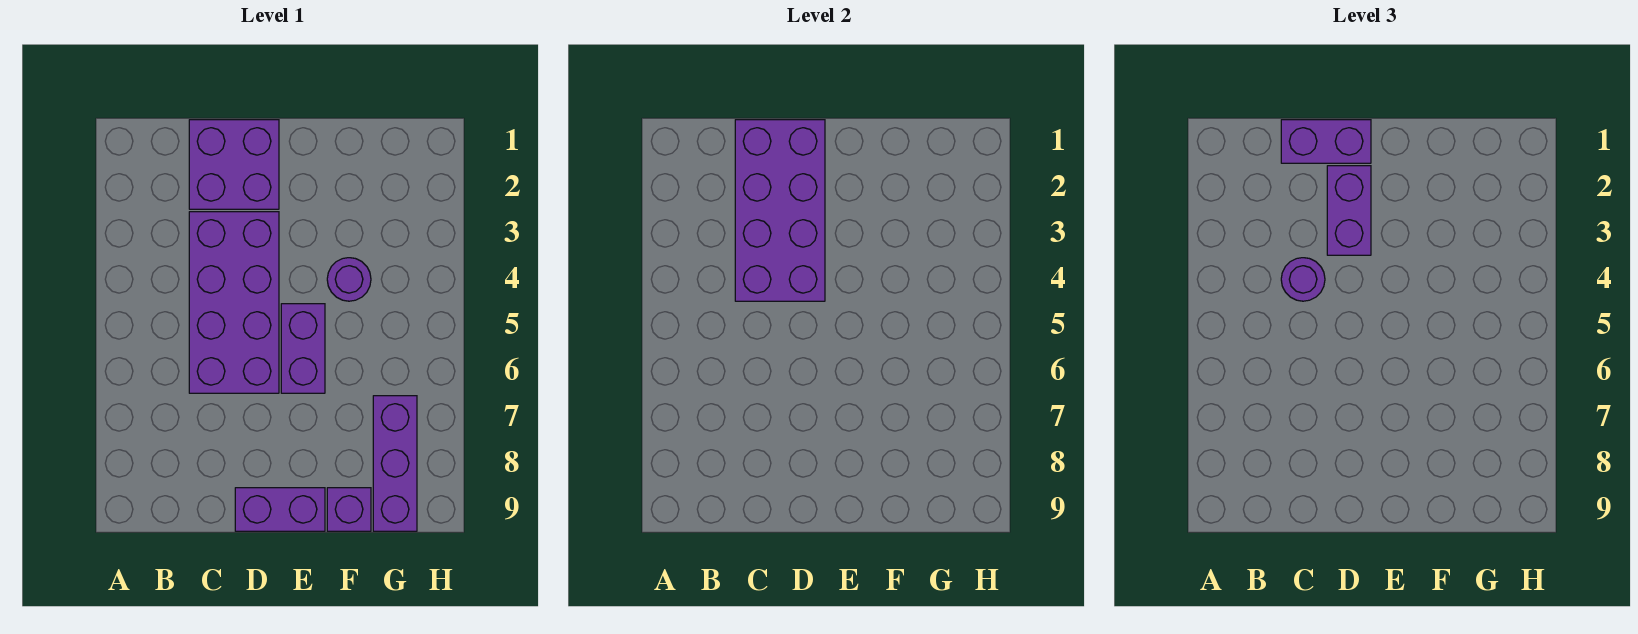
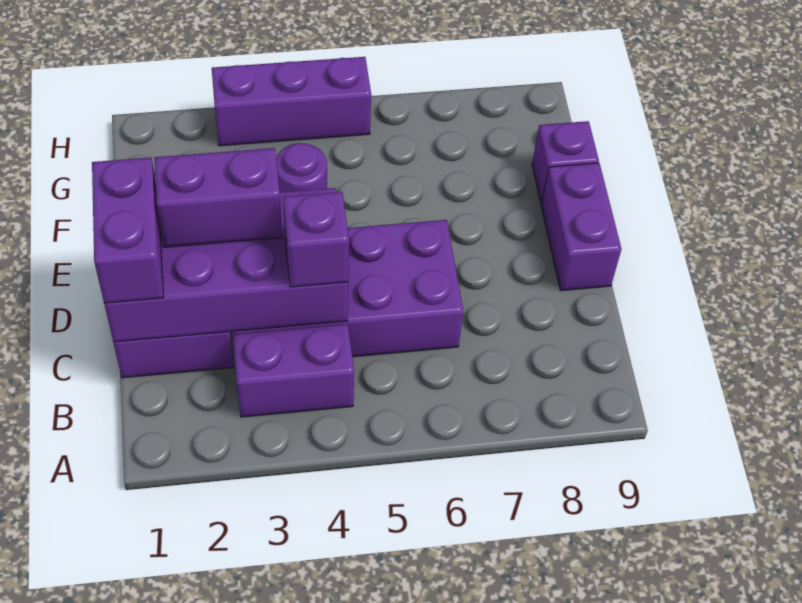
purple round brick C4 level 3 -> purple brick C4 level 3
purple brick E5:E6 level 1 -> purple brick B3:B4 level 1
purple brick G7:G9 level 1 -> purple brick H3:H5 level 1

